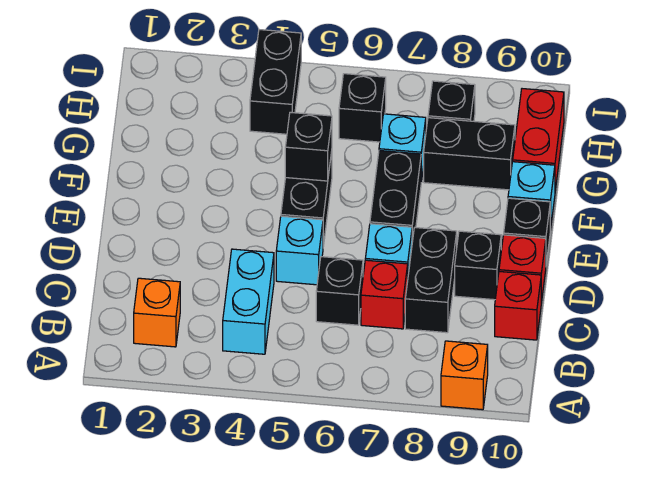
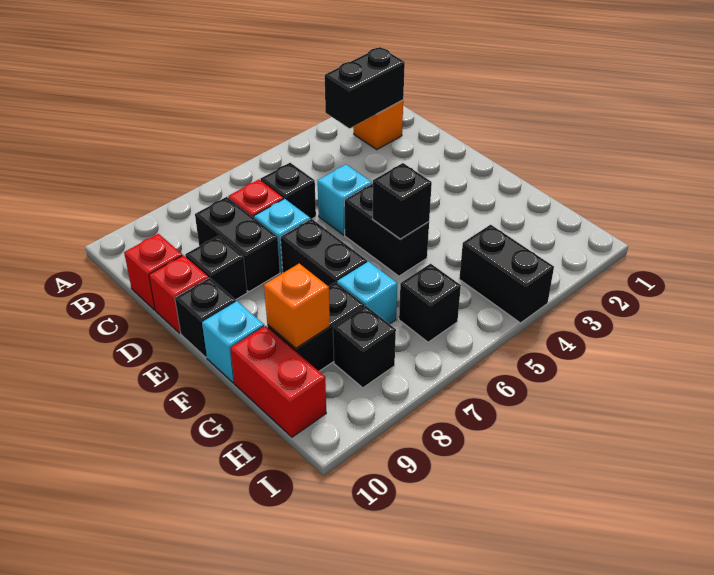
orange brick A9 level 1 -> orange brick G9 level 2
none -> black brick B2:B3 level 2
cyan brick B4:C4 level 1 -> none

